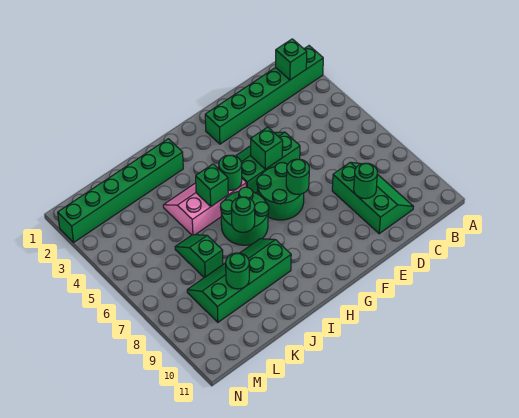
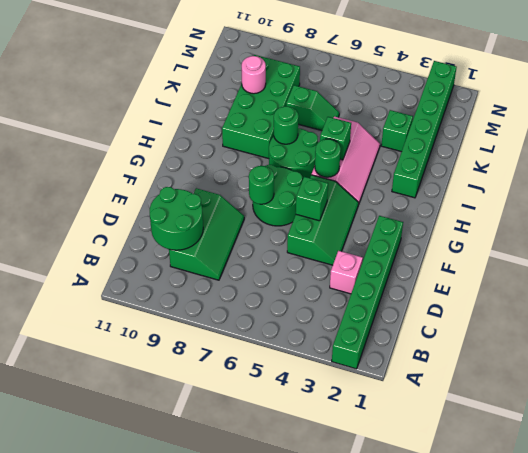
green brick B2 level 2 -> green brick K3 level 1
green slope C8:D10 level 1 top D -> green slope C8:E9 level 1 top 9
none -> pink brick D3 level 1
green round brick D9 level 2 -> green round brick C9:D10 level 2
green slope I8:L9 level 1 top 9 -> green brick I8:L9 level 1
green round brick K9 level 2 -> pink round brick K9 level 2

